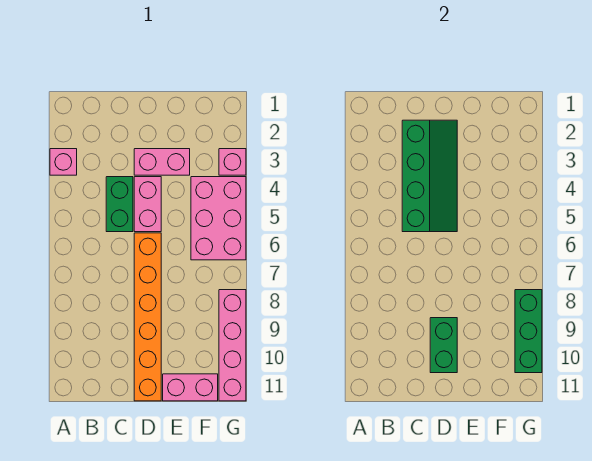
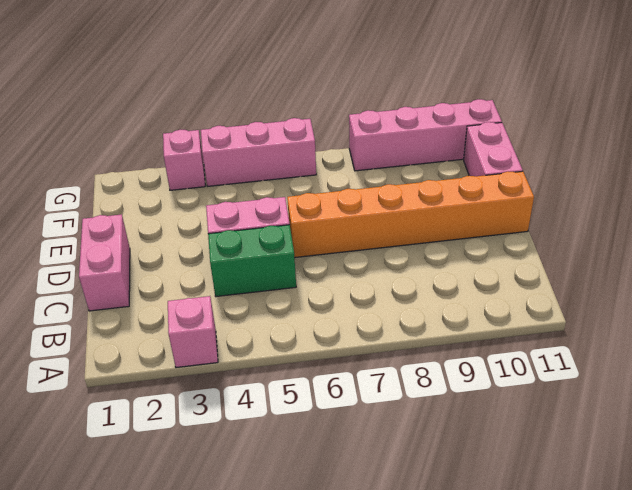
green slope C2:D5 level 2 top C -> none
pink brick D3:E3 level 1 -> pink brick C1:D1 level 1
green brick D9:D10 level 2 -> none
pink brick F4:G6 level 1 -> pink brick G4:G6 level 1
green brick G8:G10 level 2 -> none

